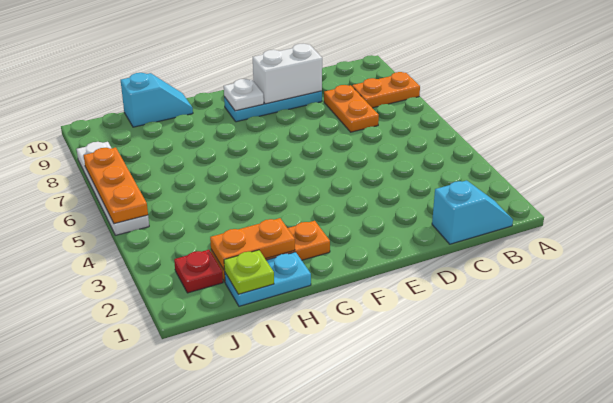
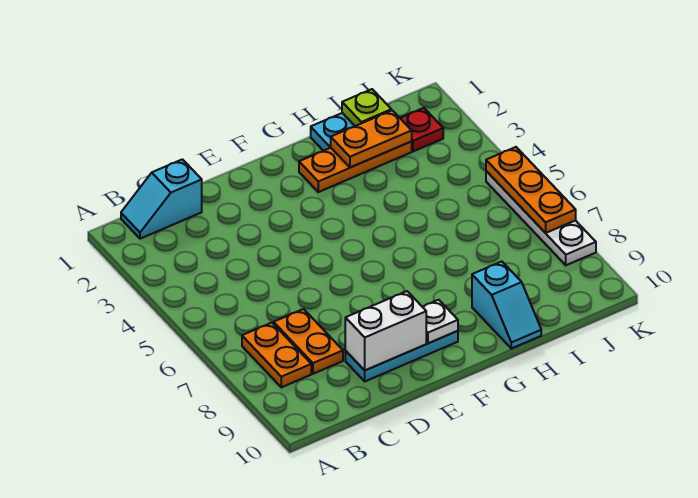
orange plate A8:B8 level 1 -> orange plate B7:B8 level 1
cyan slope H10:I10 level 1 top I -> cyan slope H9:H10 level 1 top 9

